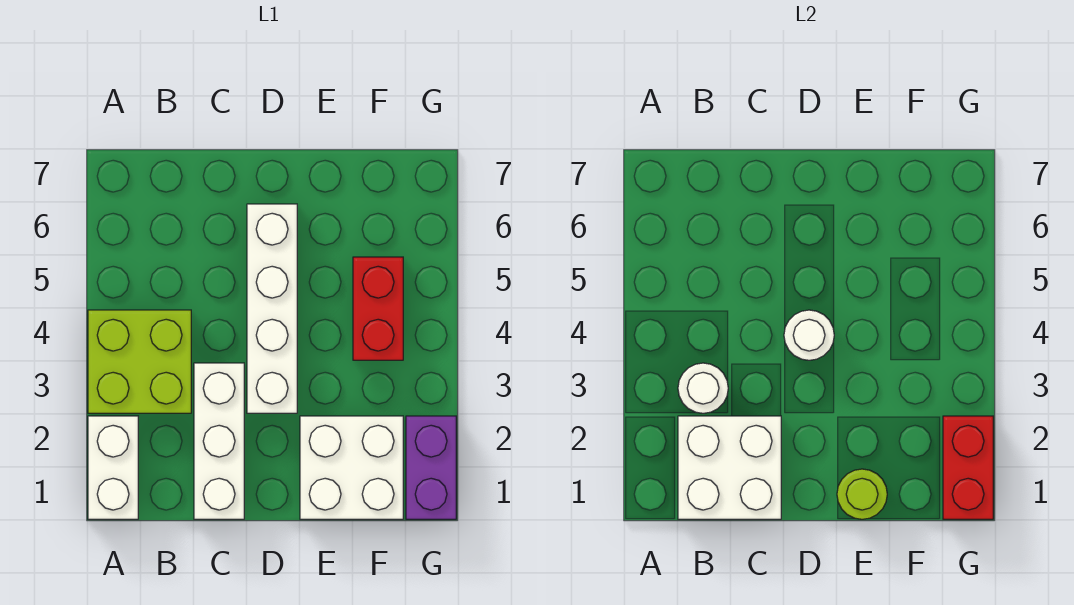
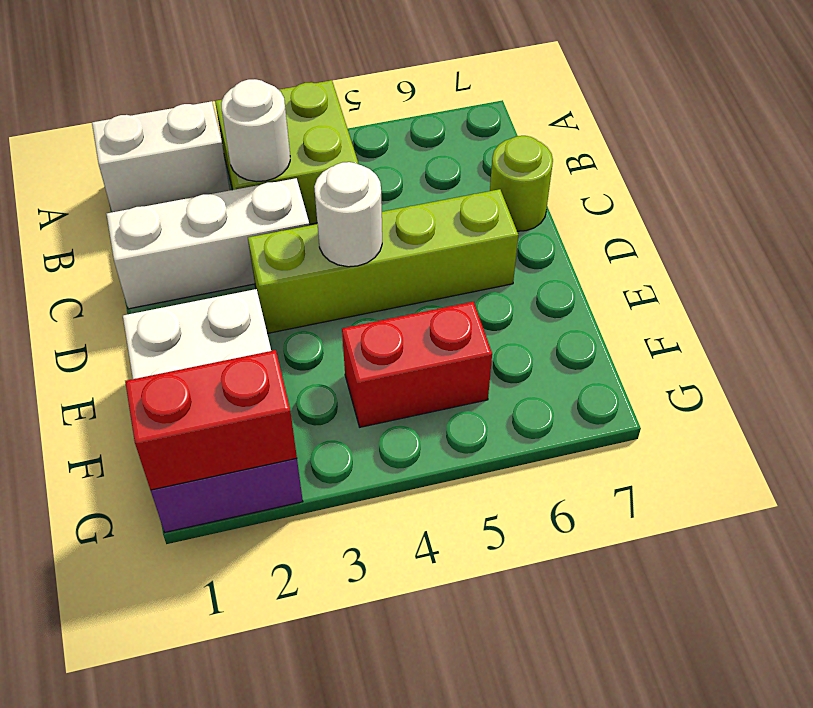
white brick B1:C2 level 2 -> none
white brick D3:D6 level 1 -> lime brick D3:D6 level 1
lime round brick E1 level 2 -> lime round brick C7 level 1

